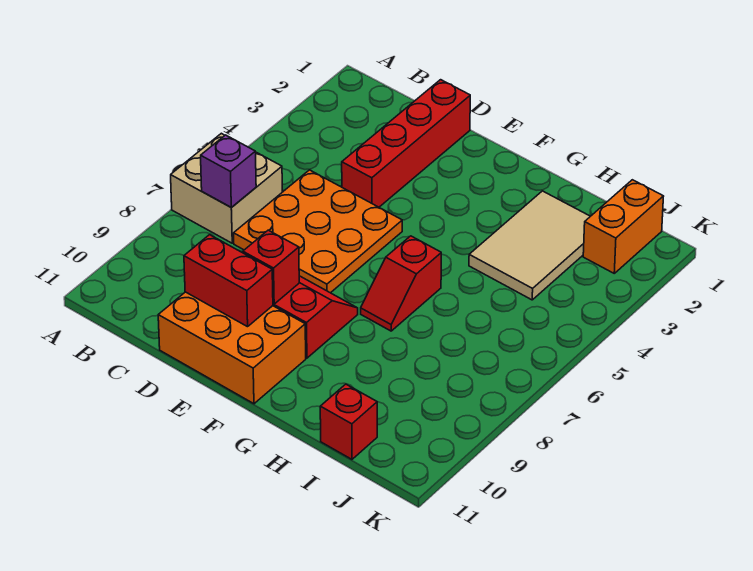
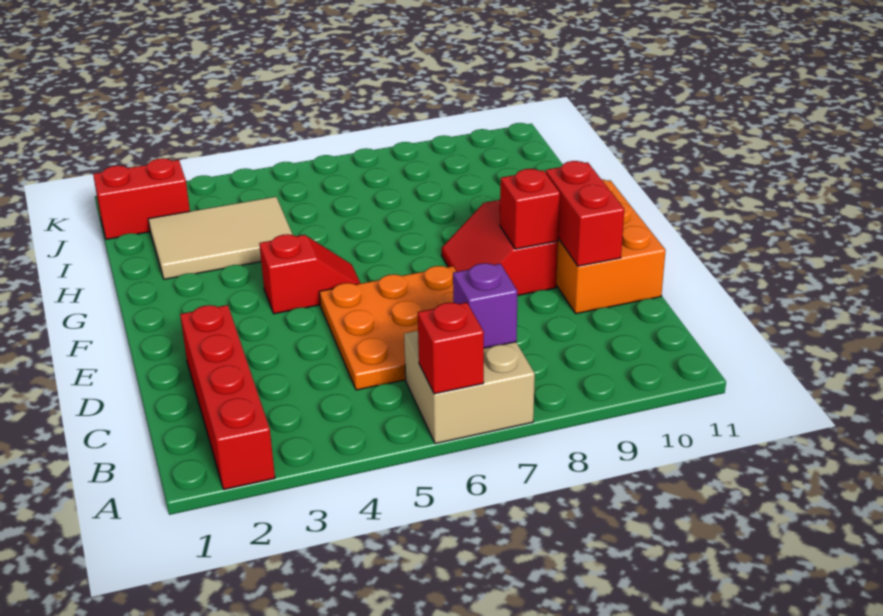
red brick D1:D4 level 1 -> red brick A2:D2 level 1
red slope G6:G7 level 1 top 6 -> red slope F4:F5 level 1 top 4
red brick I11 level 1 -> red brick A6 level 2
orange brick J1:J2 level 1 -> red brick J1:J2 level 1

